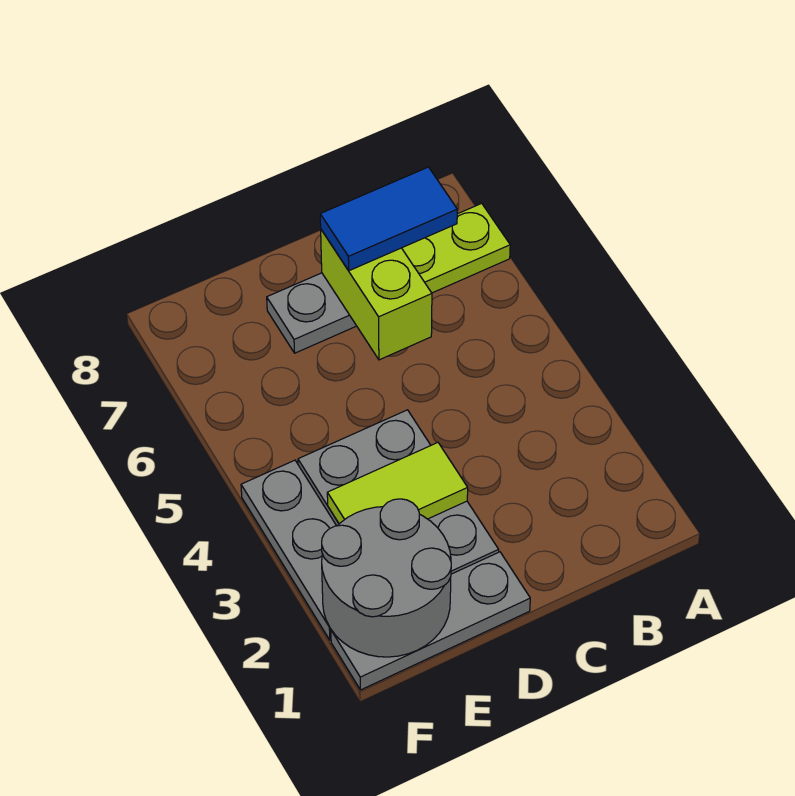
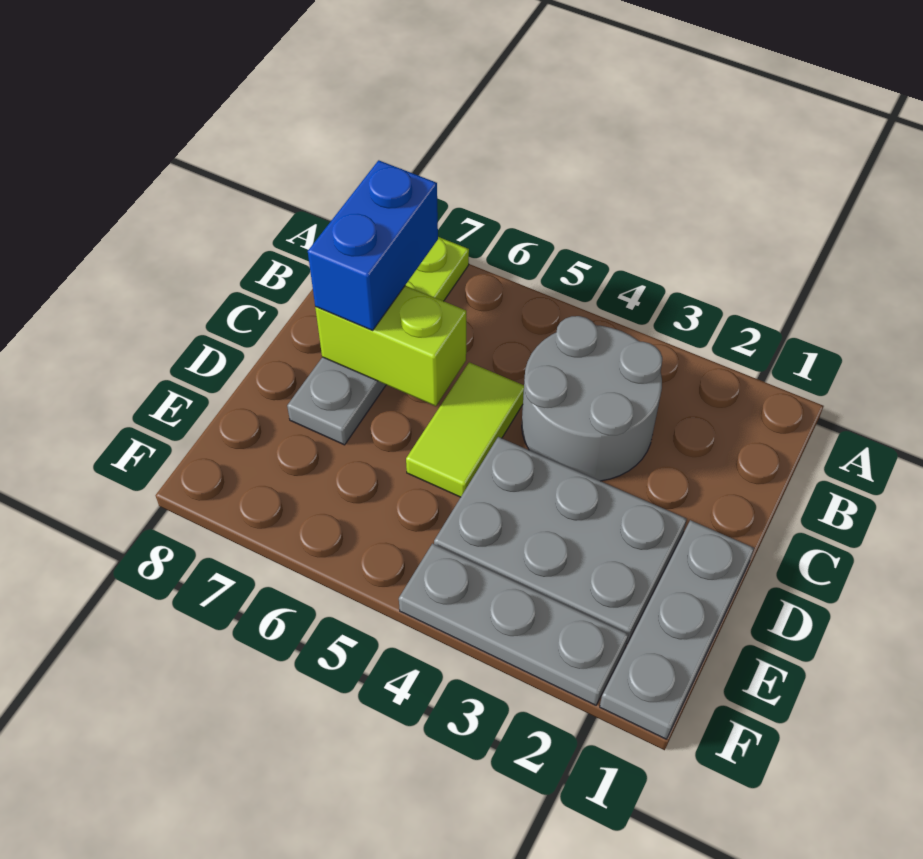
blue tile B7:C7 level 3 -> blue brick B7:C7 level 3
lime tile D3:E3 level 2 -> lime tile C5:D5 level 1
grey round brick E1:F2 level 2 -> grey round brick B3:C4 level 1

